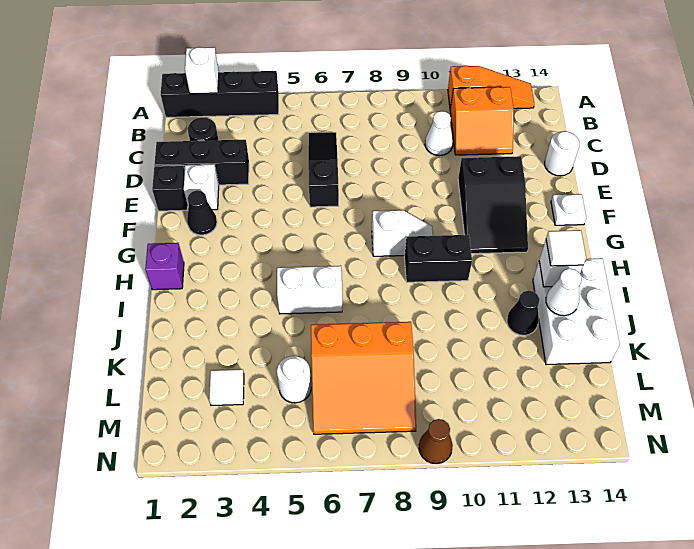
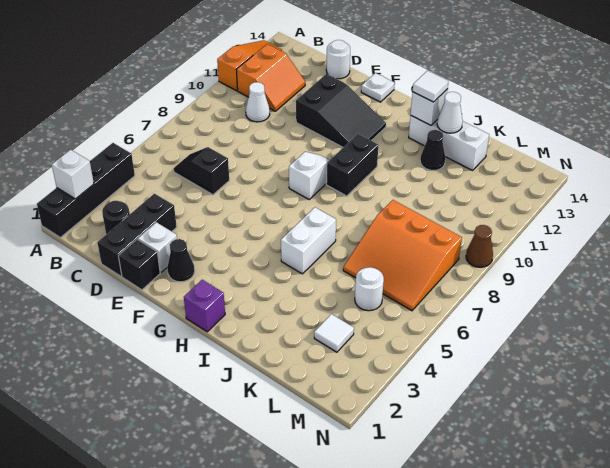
black slope C6:E6 level 1 top E -> black slope C6:D6 level 1 top D
white brick I13:K14 level 1 -> white brick I13:K13 level 1
orange slope K6:M8 level 1 top K -> orange slope K6:M8 level 1 top 8

